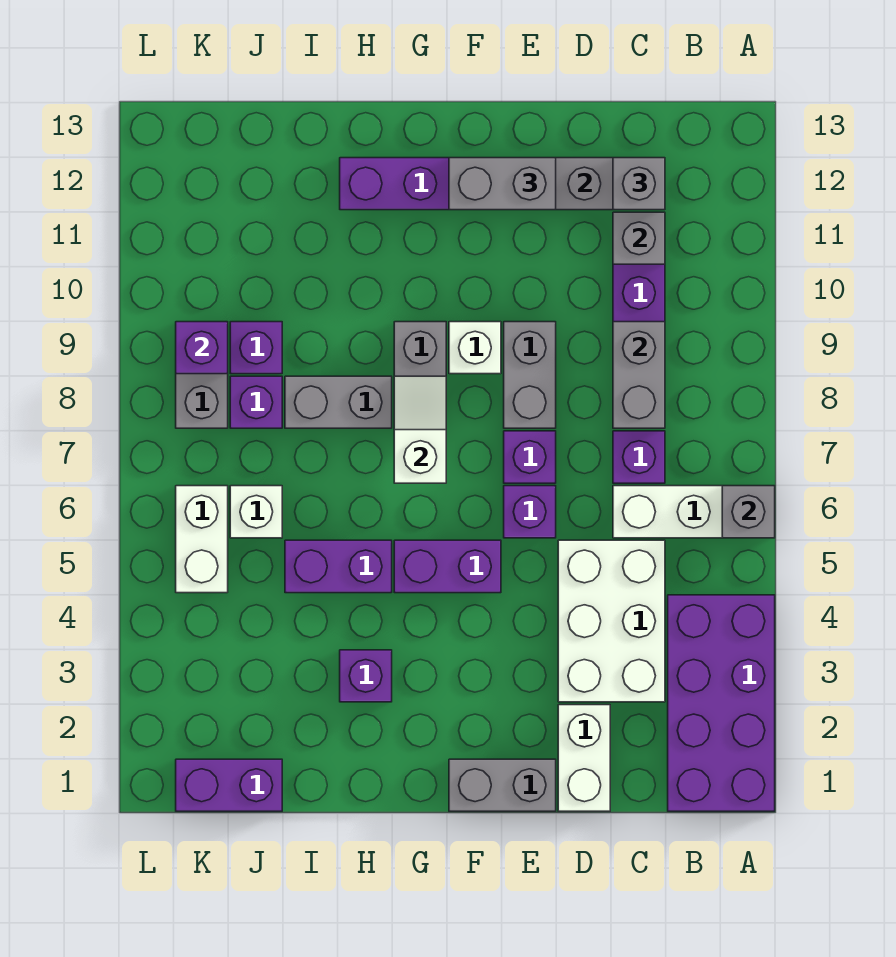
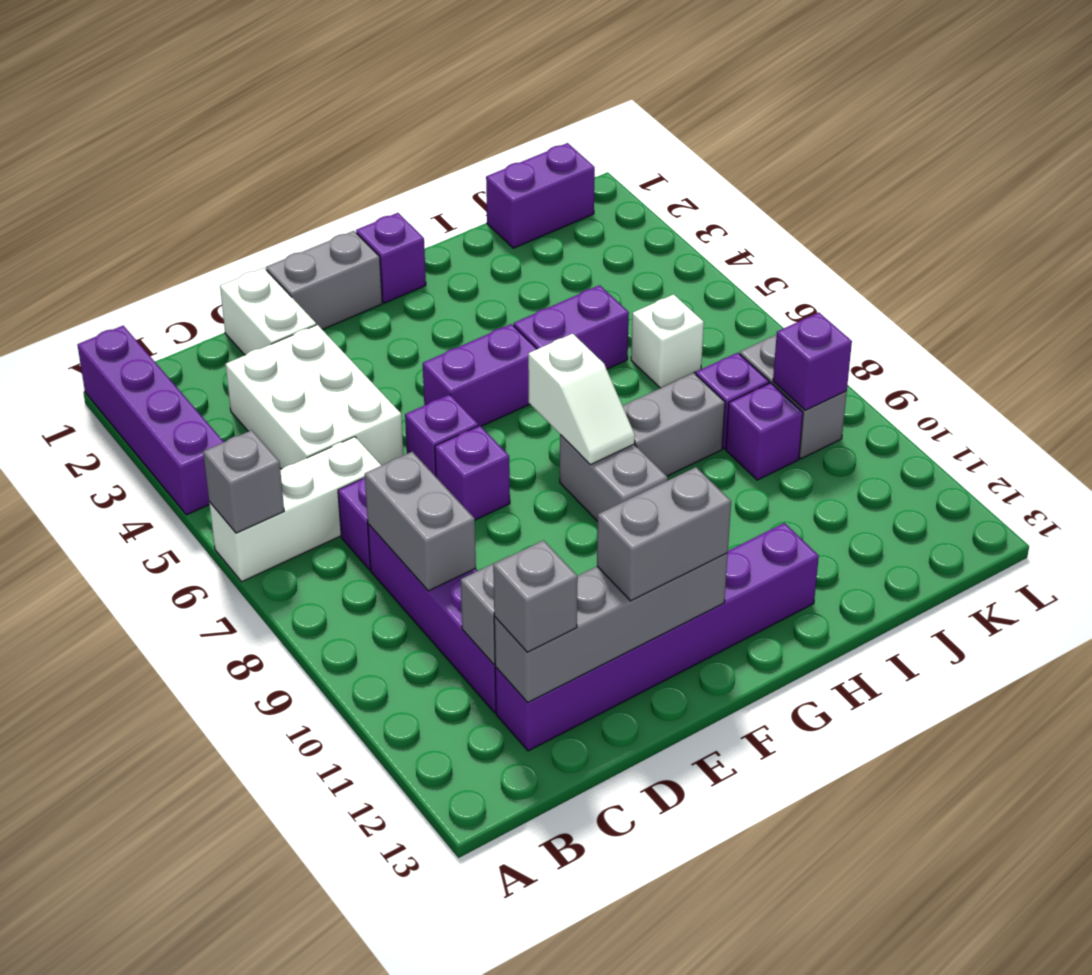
purple brick A1:B4 level 1 -> purple brick A1:A4 level 1
grey brick E8:E9 level 1 -> none
white brick F9 level 1 -> none
purple brick H3 level 1 -> purple brick G1 level 1
white brick K5:K6 level 1 -> none

